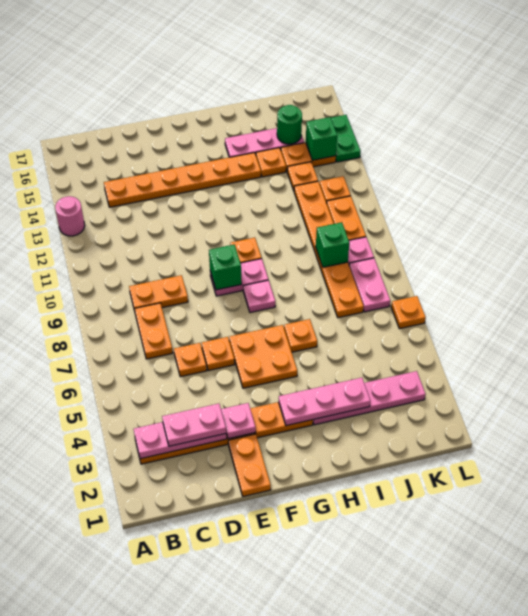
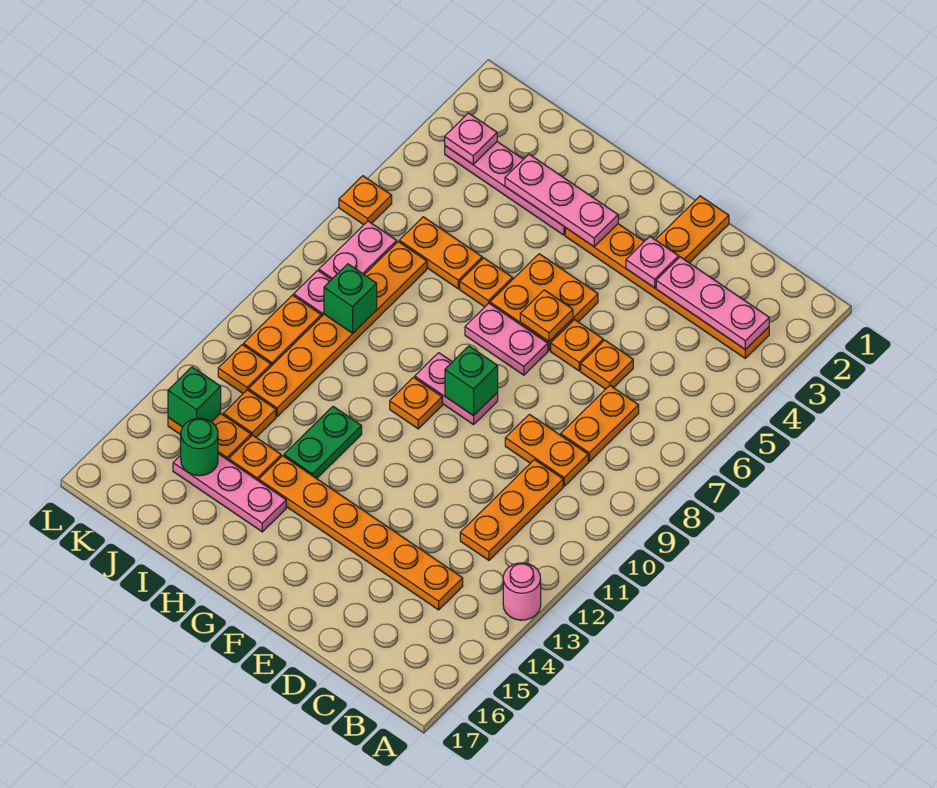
pink plate C3:D3 level 3 -> pink plate F7:G7 level 1
none -> orange plate C10:C12 level 1
none -> orange plate F6 level 2
pink plate G8 level 1 -> pink plate K3 level 2
none -> orange plate I6:J6 level 1
green plate L14:L15 level 1 -> green plate H12:H13 level 1

